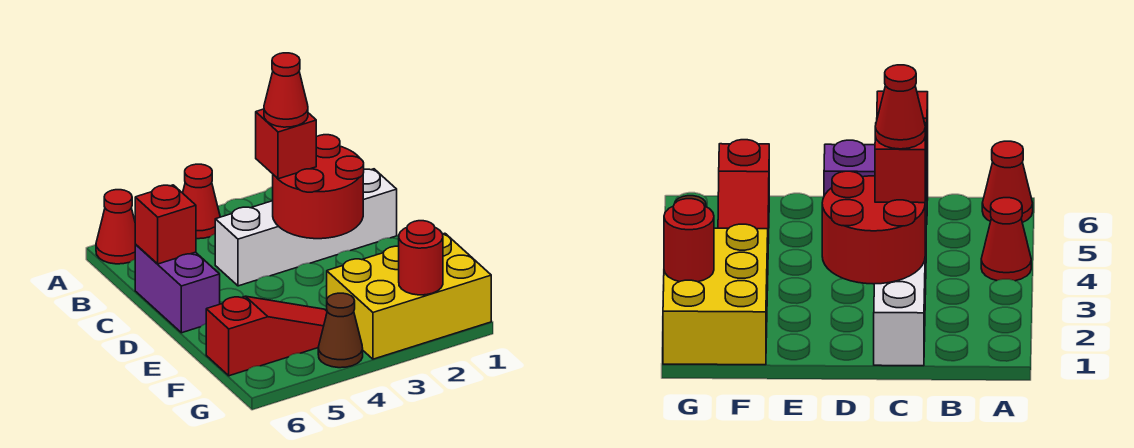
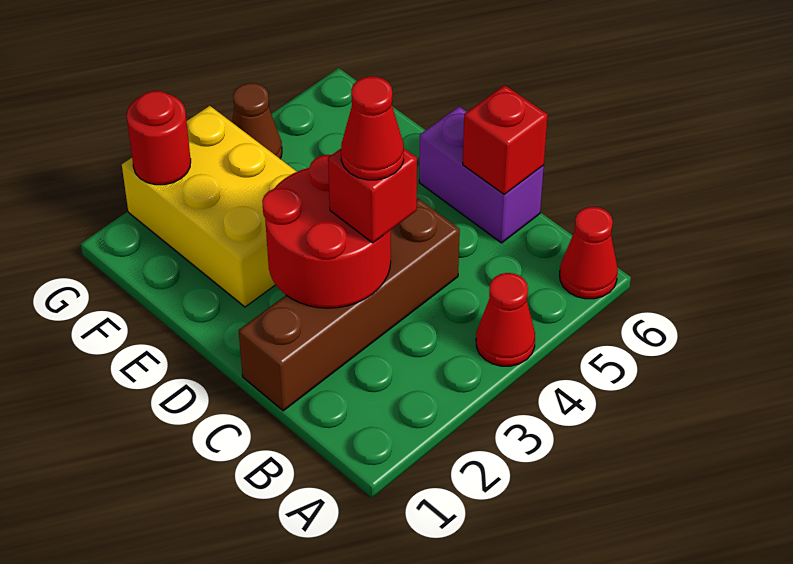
white brick C1:C4 level 1 -> brown brick C1:C4 level 1
yellow brick F1:G3 level 1 -> yellow brick E2:G3 level 1
red slope F4:F6 level 1 top 6 -> none

